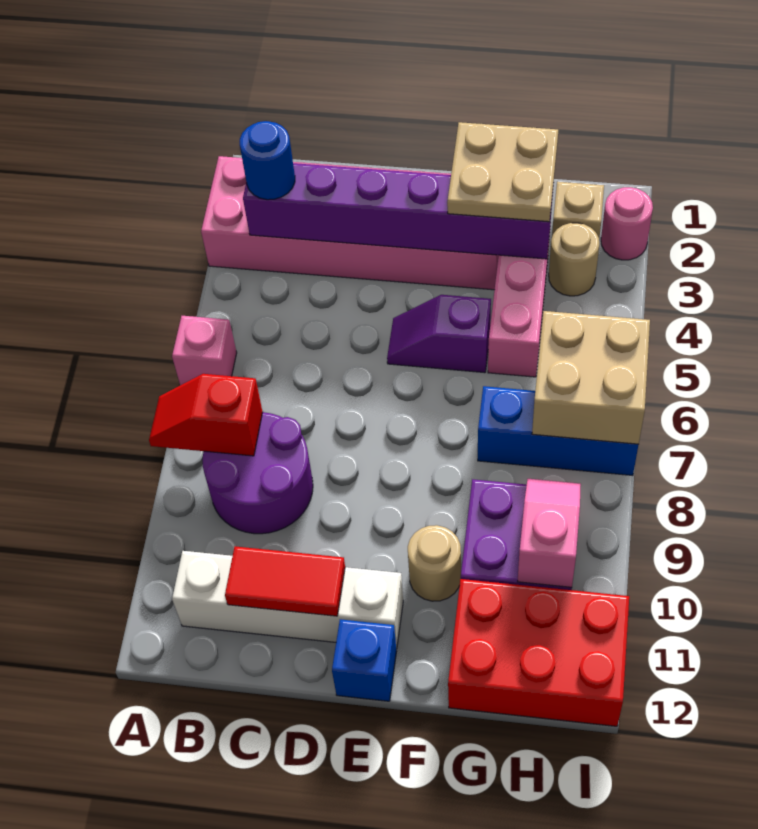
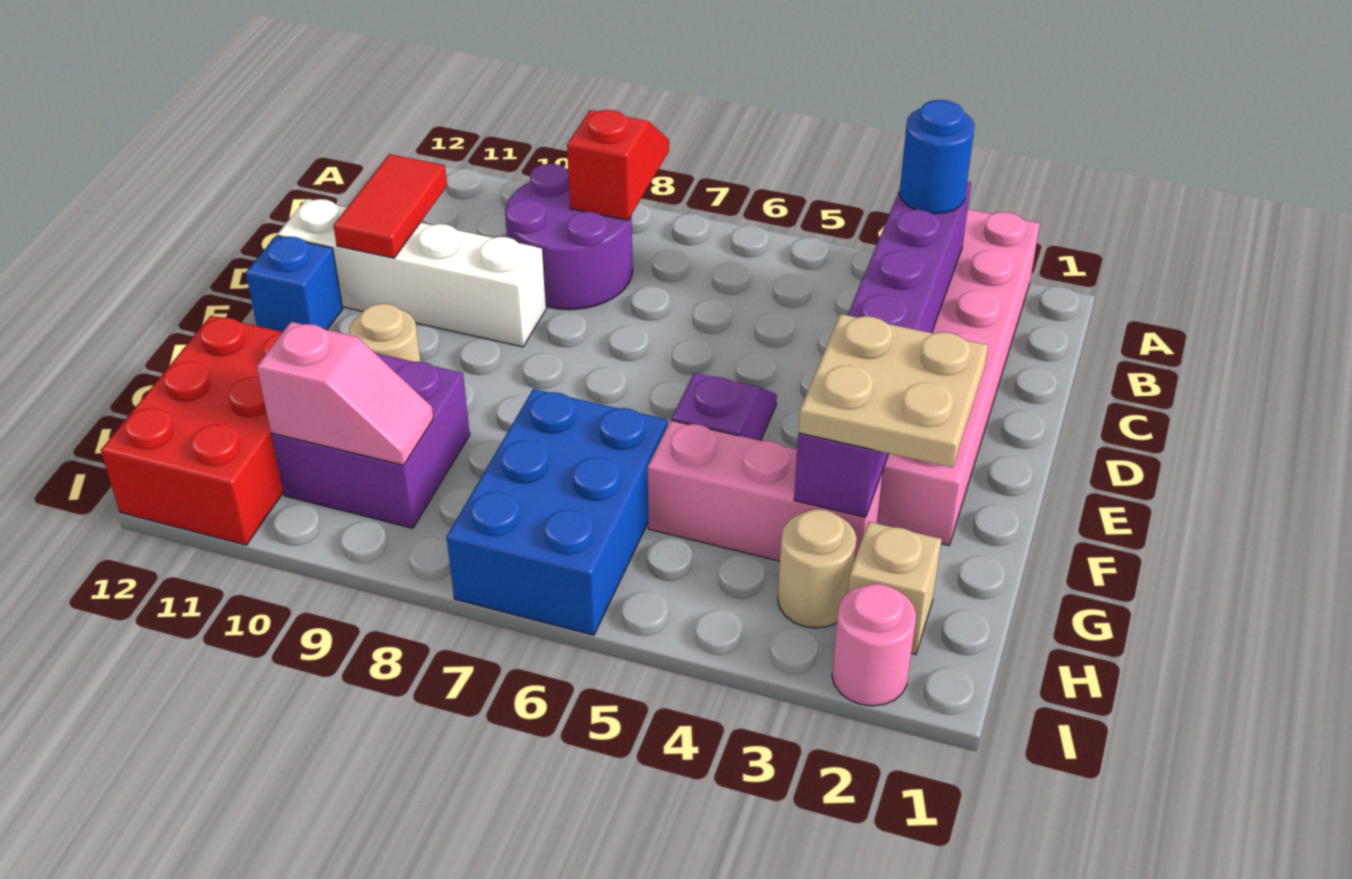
pink brick A6 level 1 -> none
white brick B11:E11 level 1 -> white brick D9:D12 level 1
blue brick G7:I7 level 1 -> blue brick G6:I7 level 1
tan brick H6:I7 level 2 -> none

